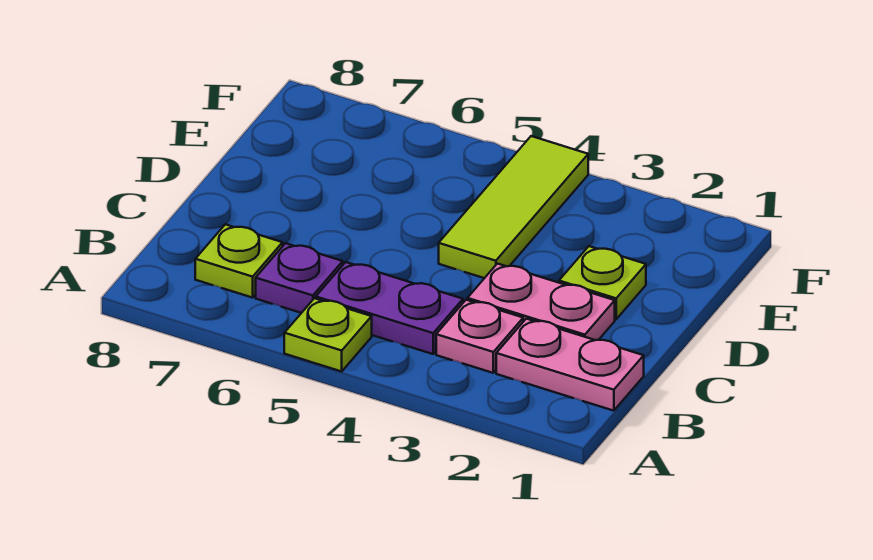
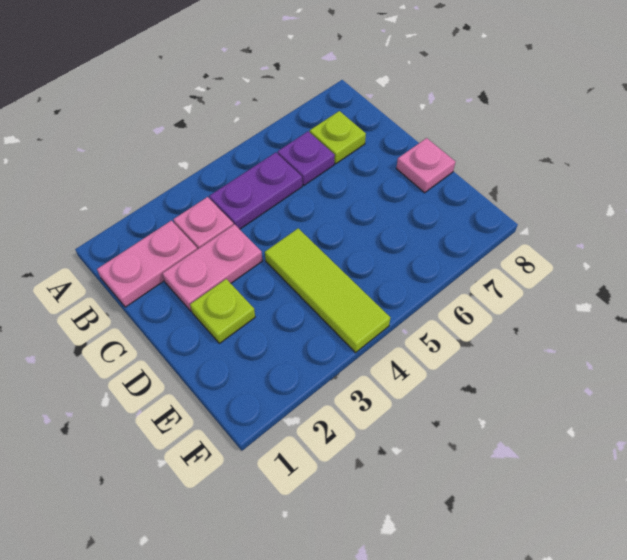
lime plate A5 level 1 -> none
none -> pink plate D8 level 1

